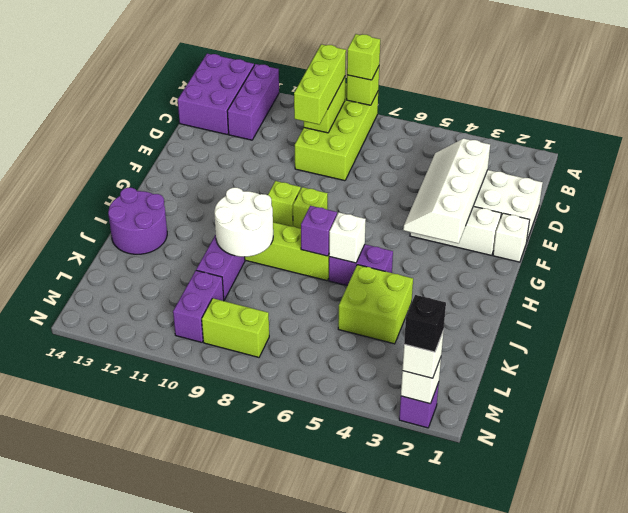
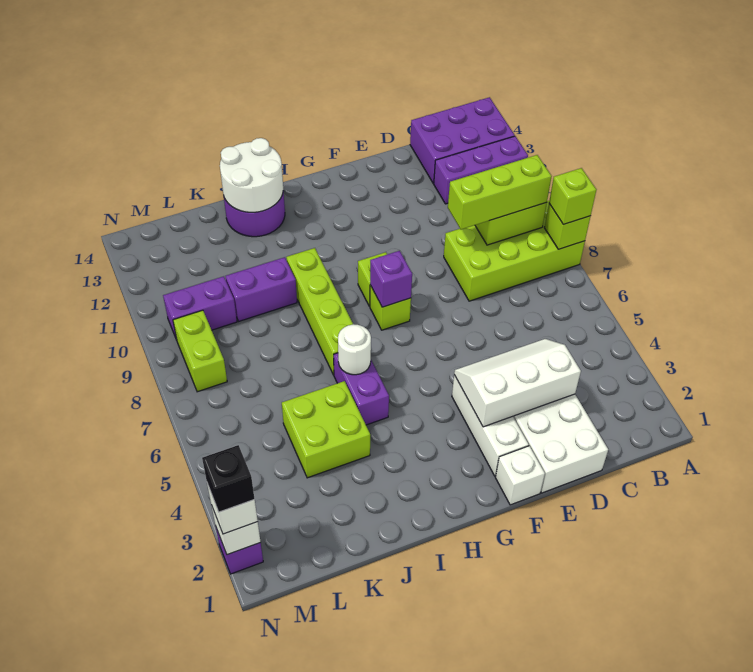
white slope D3:G4 level 2 top 3 -> white slope D3:F4 level 2 top 3
white brick I6 level 2 -> white round brick I6 level 2
purple brick I7 level 2 -> purple brick G8 level 2
white round brick I9:J10 level 2 -> white round brick I13:J14 level 2

